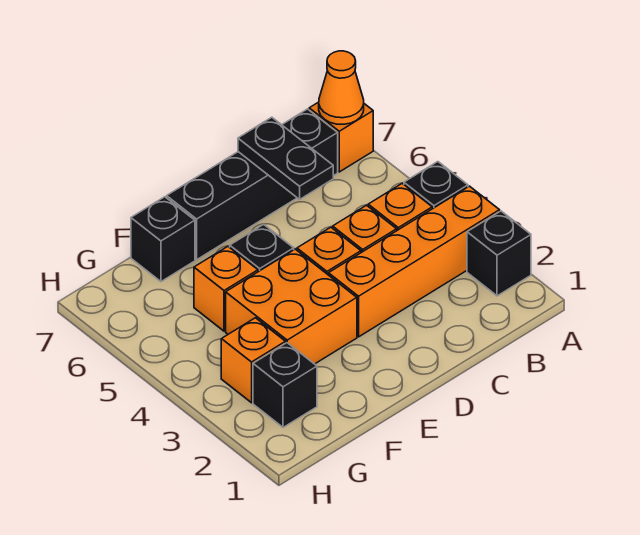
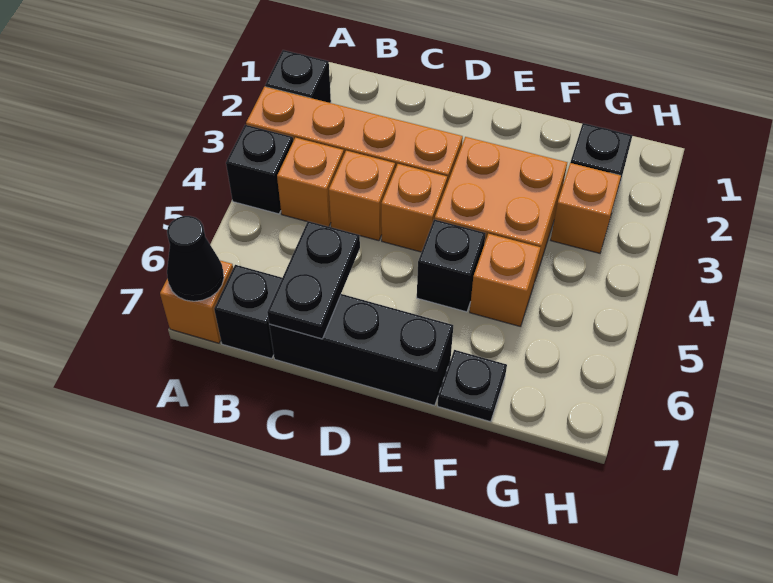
orange cone A7 level 2 -> black cone A7 level 2
black brick F7 level 1 -> black plate F7 level 1

